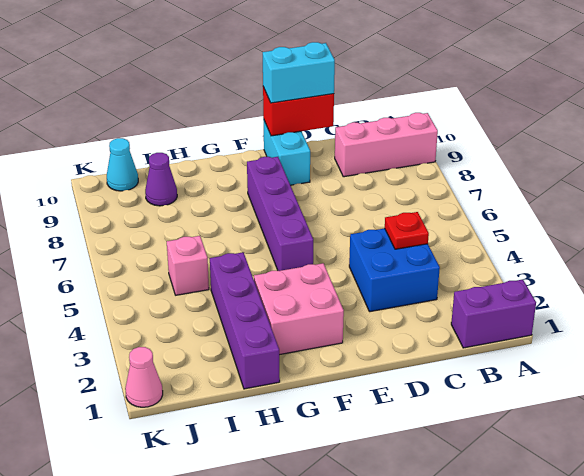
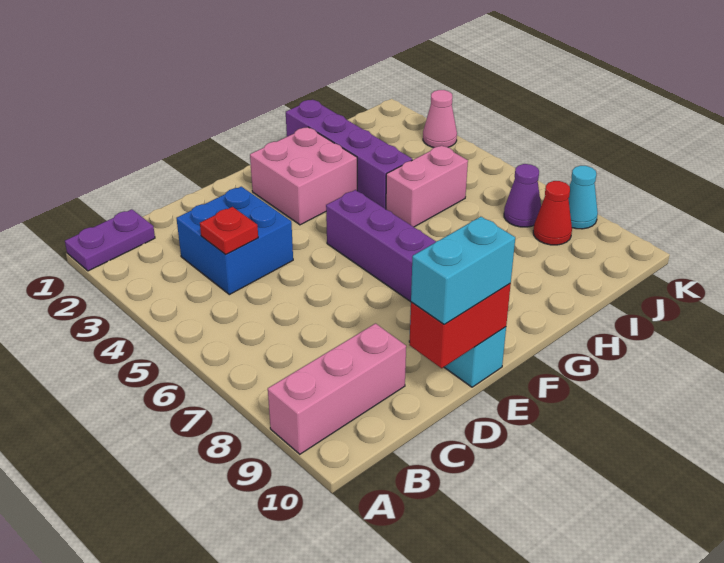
purple brick A1:B1 level 1 -> purple plate A1:B1 level 1
pink brick I5 level 1 -> pink brick H5:I5 level 1
purple cone I9 level 1 -> purple cone J7 level 1
none -> red cone J8 level 1
cyan cone J10 level 1 -> cyan cone K8 level 1
pink cone K1 level 1 -> pink cone K3 level 1

